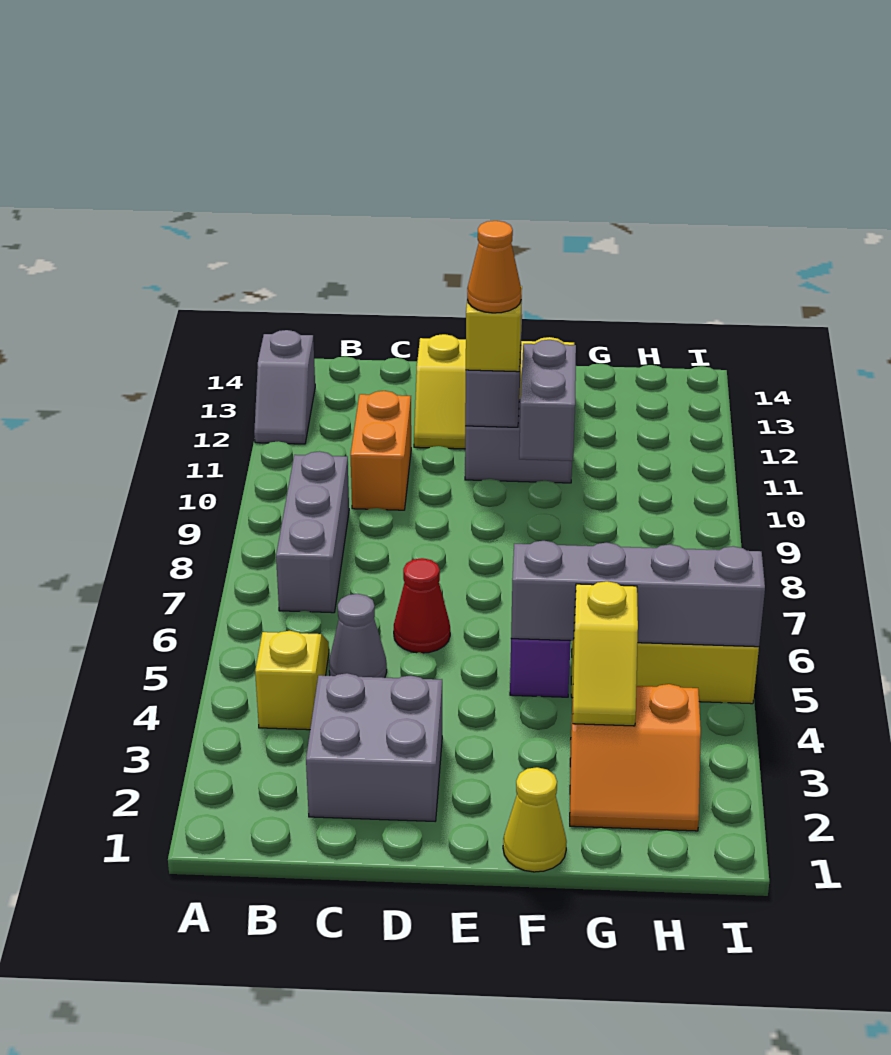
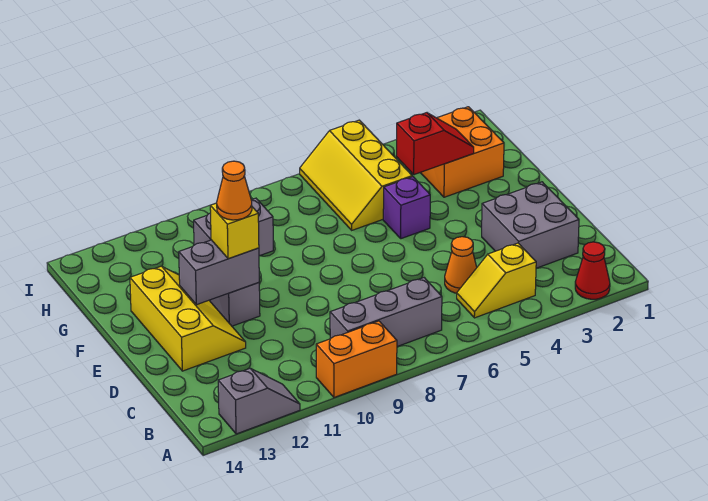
grey cone C5 level 1 -> orange cone C5 level 1
orange brick C10:C11 level 1 -> orange brick A9:A10 level 1
red cone D6 level 1 -> red cone A2 level 1
yellow cone F1 level 1 -> none
grey brick F5:I5 level 2 -> none
orange slope G2:H3 level 1 top 3 -> orange brick G2:H3 level 1
yellow slope G3:G4 level 2 top 4 -> red slope G3:G4 level 2 top 4

